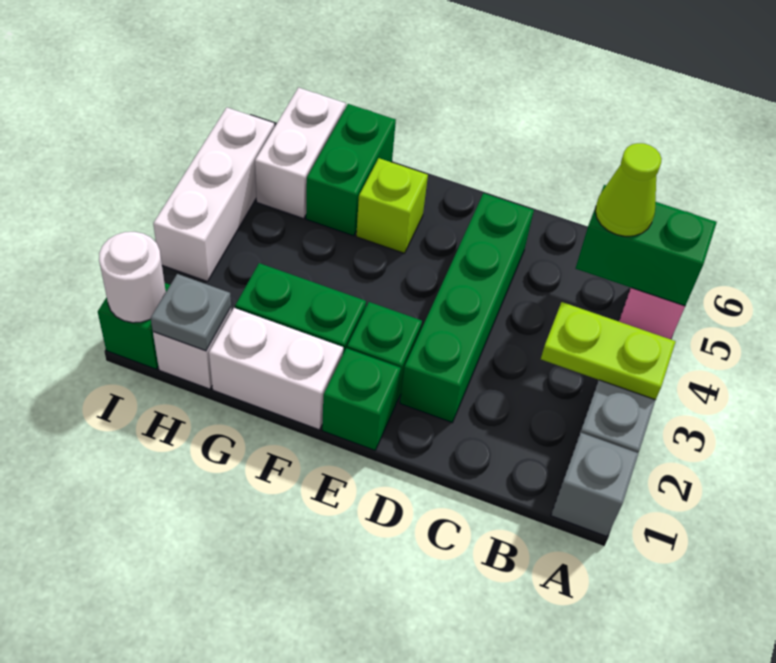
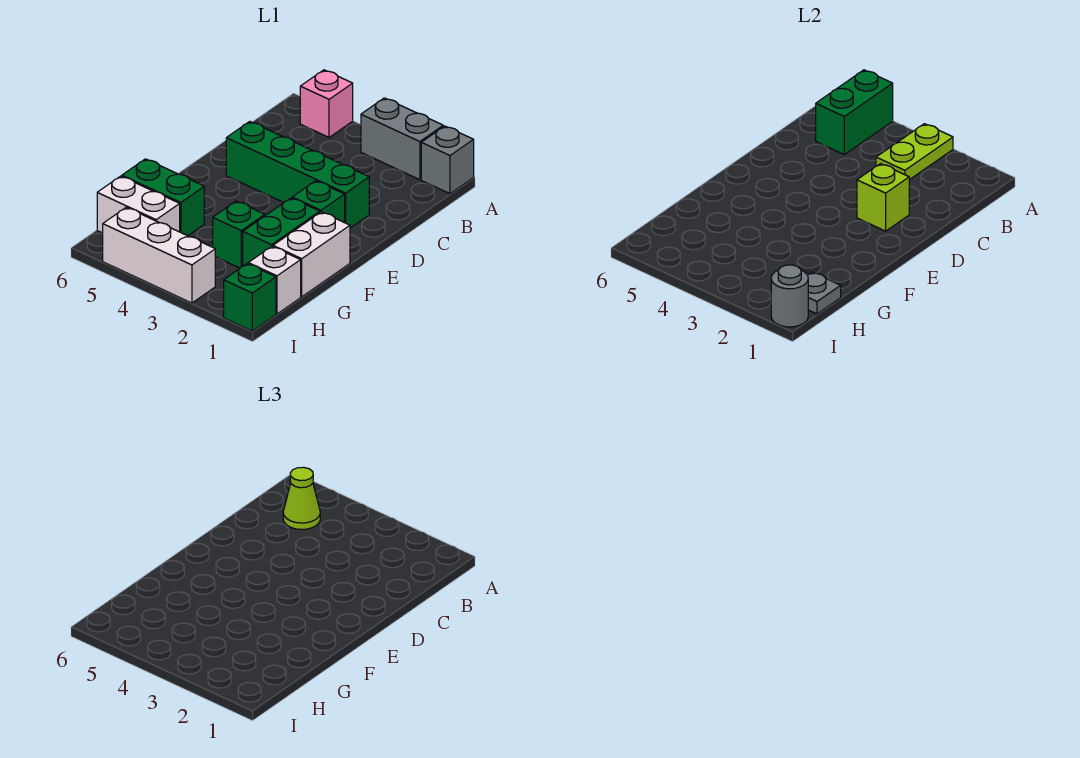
green brick E1 level 1 -> green brick G3 level 1
lime brick F5 level 1 -> lime brick D2 level 2
white round brick I1 level 2 -> grey round brick I1 level 2

